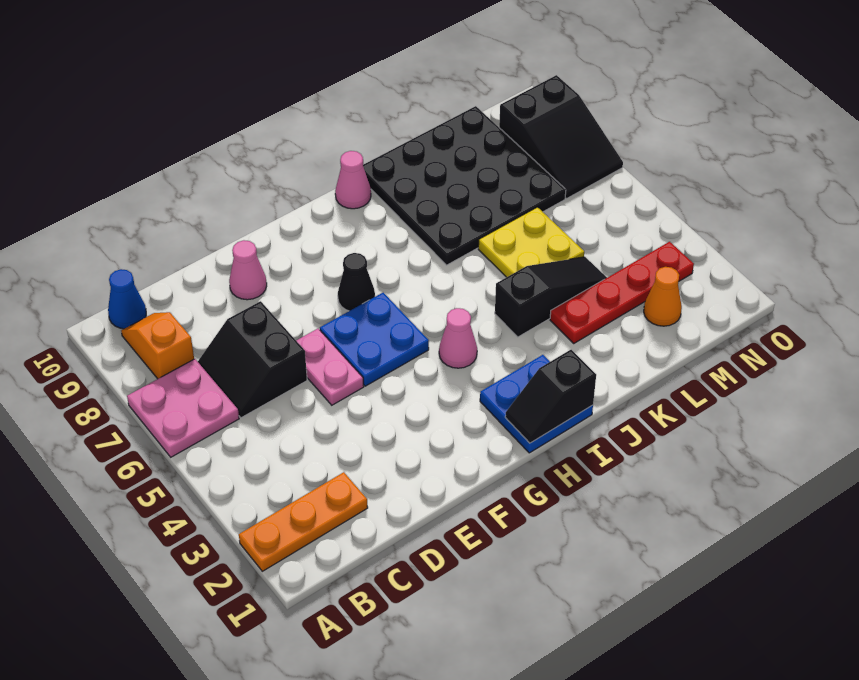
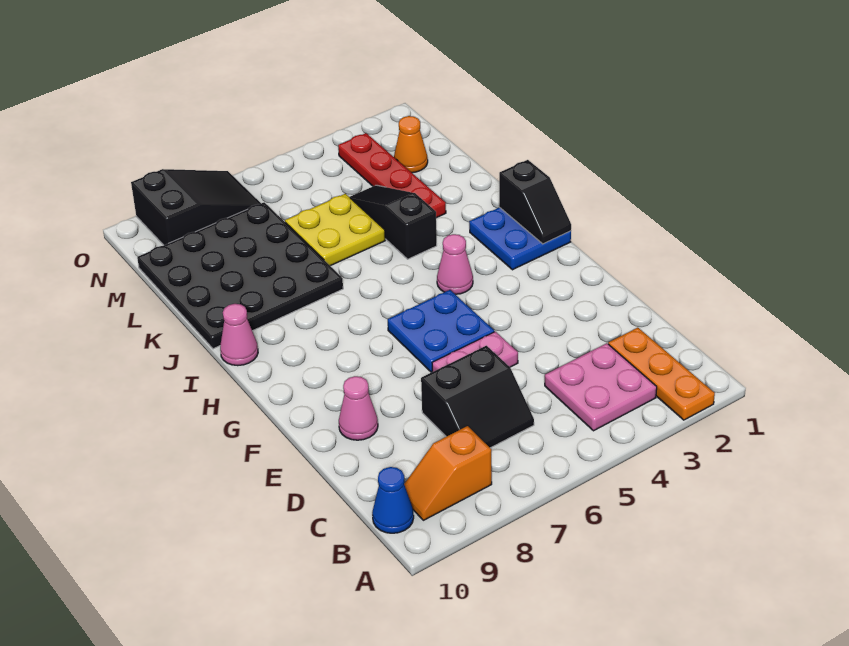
pink plate A6:B7 level 1 -> pink plate B3:C4 level 1
black cone G7 level 1 -> none

